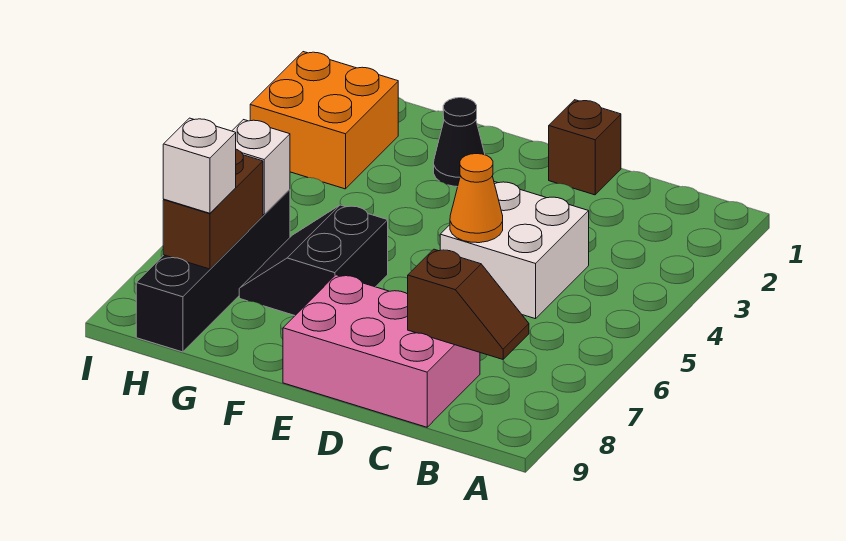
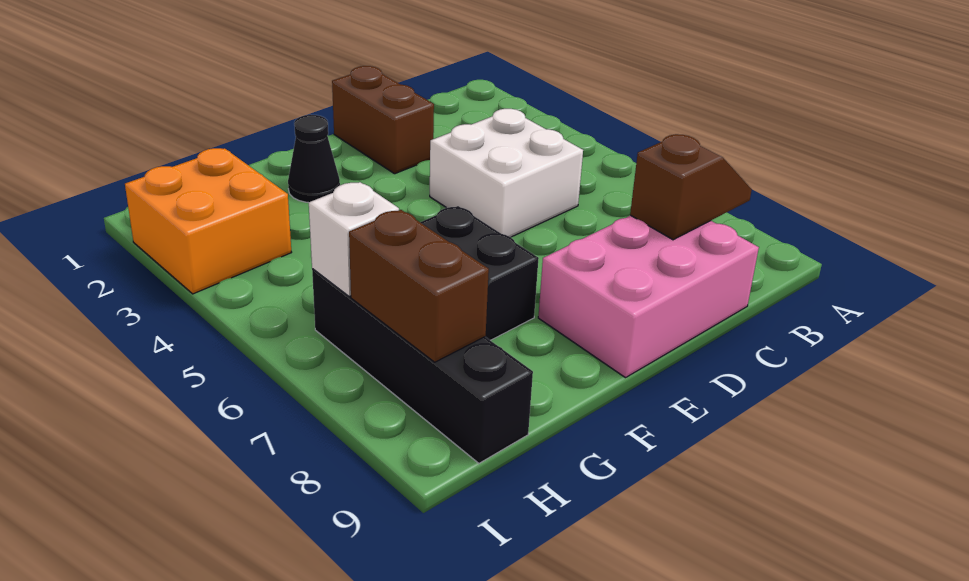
brown brick D1 level 1 -> brown brick D1:D2 level 1
orange cone D5 level 2 -> none
white brick H8 level 3 -> none

